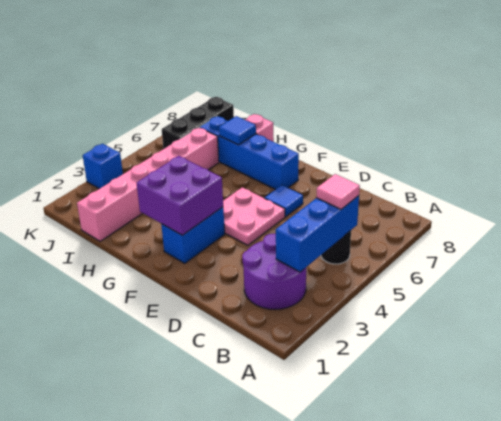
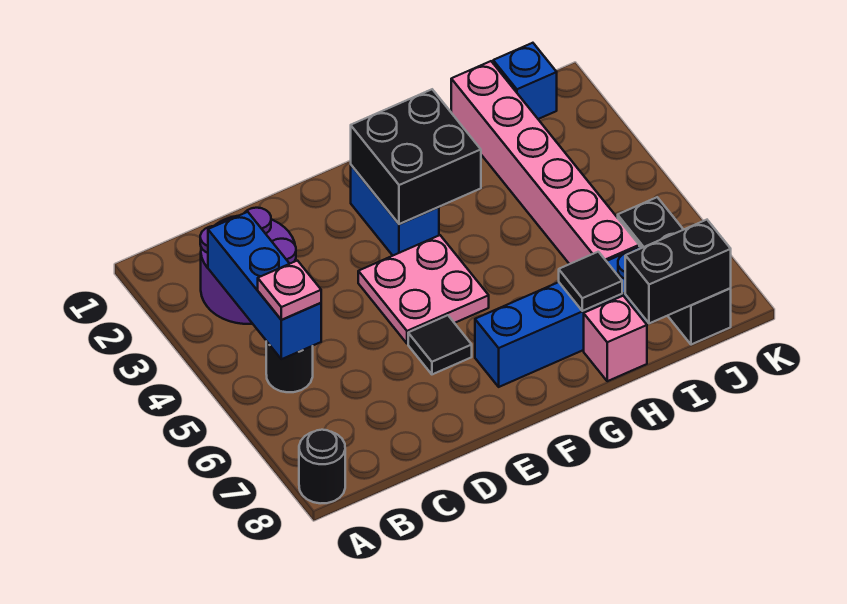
none -> black round brick A8 level 1
pink tile B5 level 3 -> pink plate B5 level 3
blue tile E6 level 1 -> black tile E6 level 1
purple brick F2:G3 level 2 -> black brick F2:G3 level 2
blue tile H7 level 2 -> black tile H7 level 2
none -> black brick I8:J8 level 2
blue brick K3 level 1 -> blue brick J1 level 1

